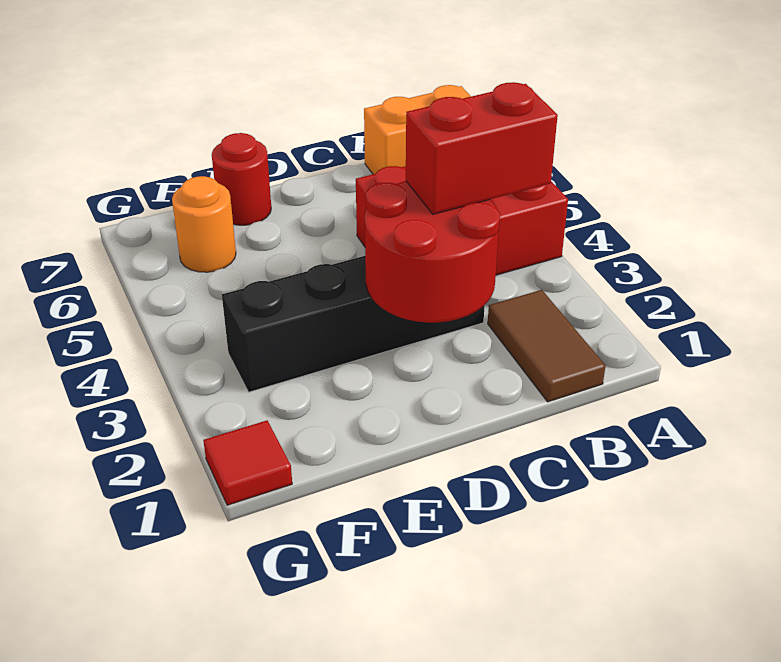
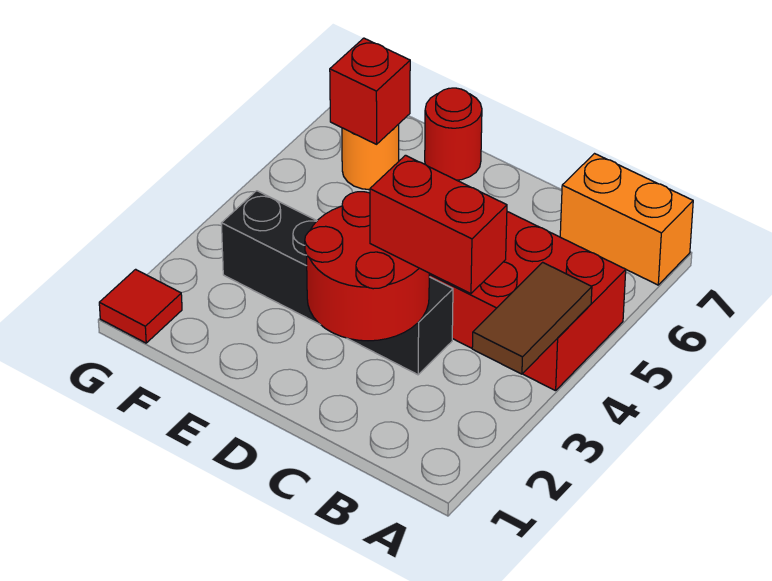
brown tile B1:B2 level 1 -> brown tile A3:A4 level 2
none -> red brick F6 level 2

